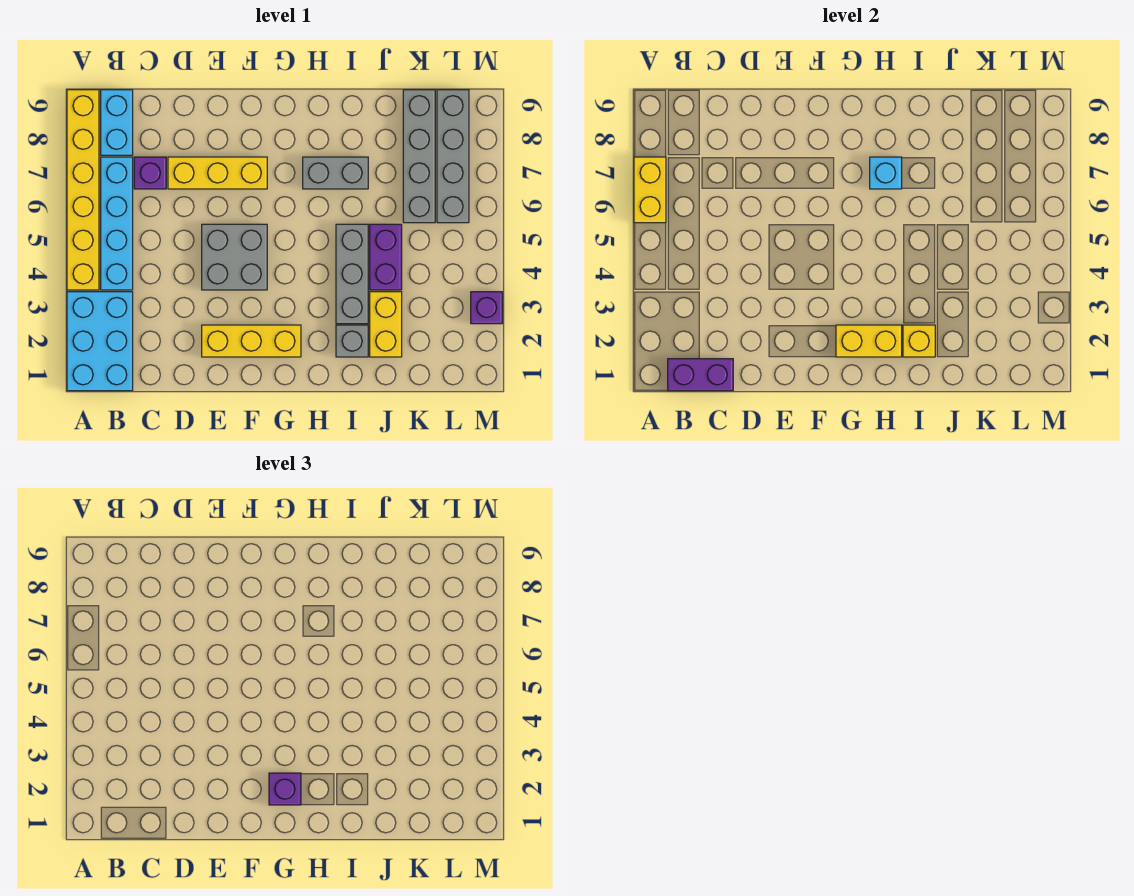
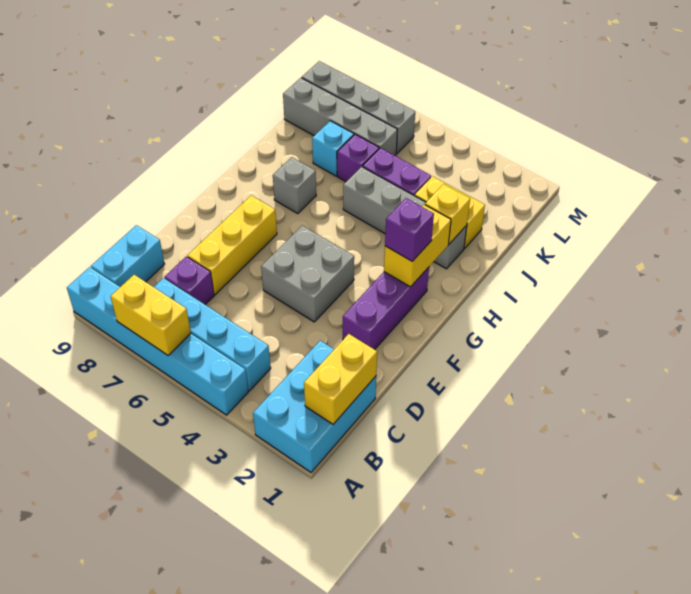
cyan brick A1:B3 level 1 -> cyan brick A1:C2 level 1
yellow brick A4:A9 level 1 -> cyan brick A4:A9 level 1
purple brick B1:C1 level 2 -> yellow brick B1:C1 level 2
cyan brick B8:B9 level 1 -> cyan brick B9:C9 level 1
yellow brick E2:G2 level 1 -> purple brick E2:G2 level 1
grey brick H7:I7 level 1 -> grey brick H7 level 1
cyan brick H7 level 2 -> cyan brick J7 level 1
purple brick M3 level 1 -> purple brick J6 level 1

